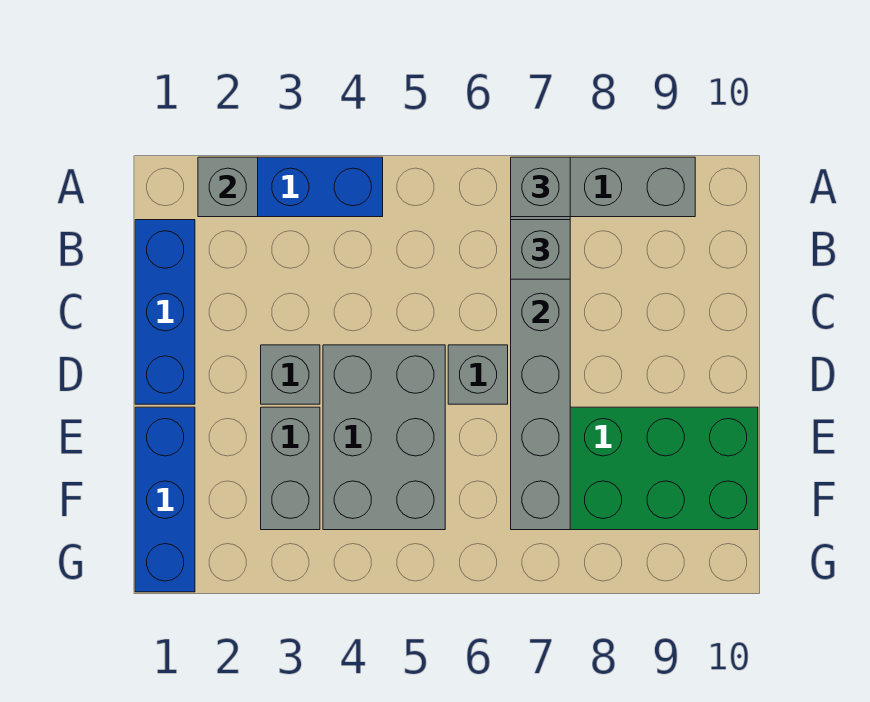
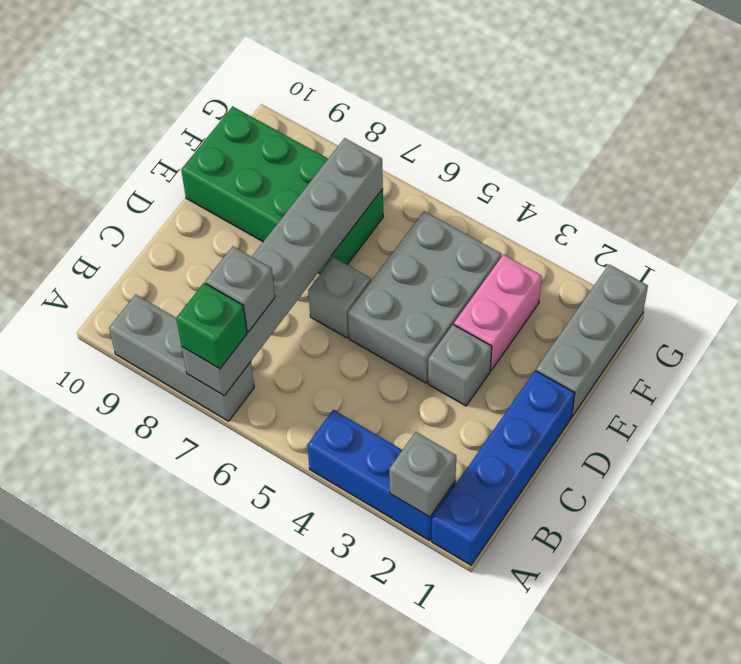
grey brick A7 level 3 -> green brick A7 level 3
blue brick B1:D1 level 1 -> blue brick A1:D1 level 1
blue brick E1:G1 level 1 -> grey brick E1:G1 level 1
grey brick E3:F3 level 1 -> pink brick E3:F3 level 1

